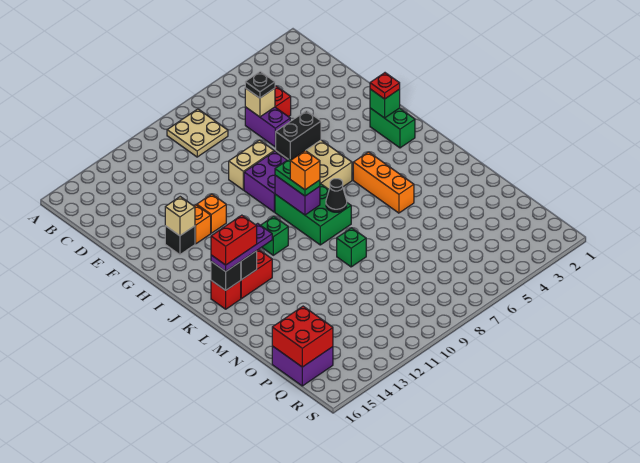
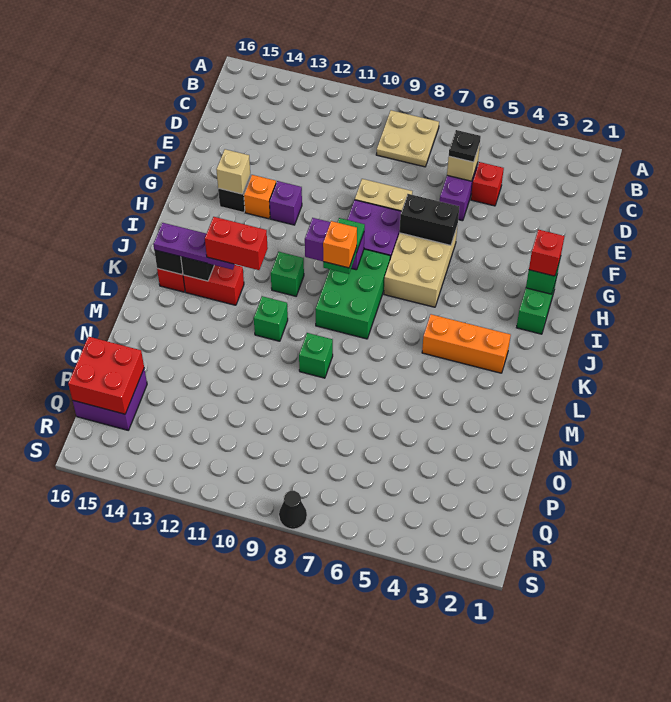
orange brick G12 level 1 -> purple brick G12 level 1
red plate H2 level 3 -> red brick H2 level 3
purple brick I9:J9 level 2 -> purple brick I9:I10 level 2
orange brick J5:L5 level 1 -> orange brick K3:K5 level 1
black cone K8 level 2 -> black cone S8 level 1
red brick K14:K15 level 4 -> red brick K12:K13 level 4
none -> green brick L11 level 1

